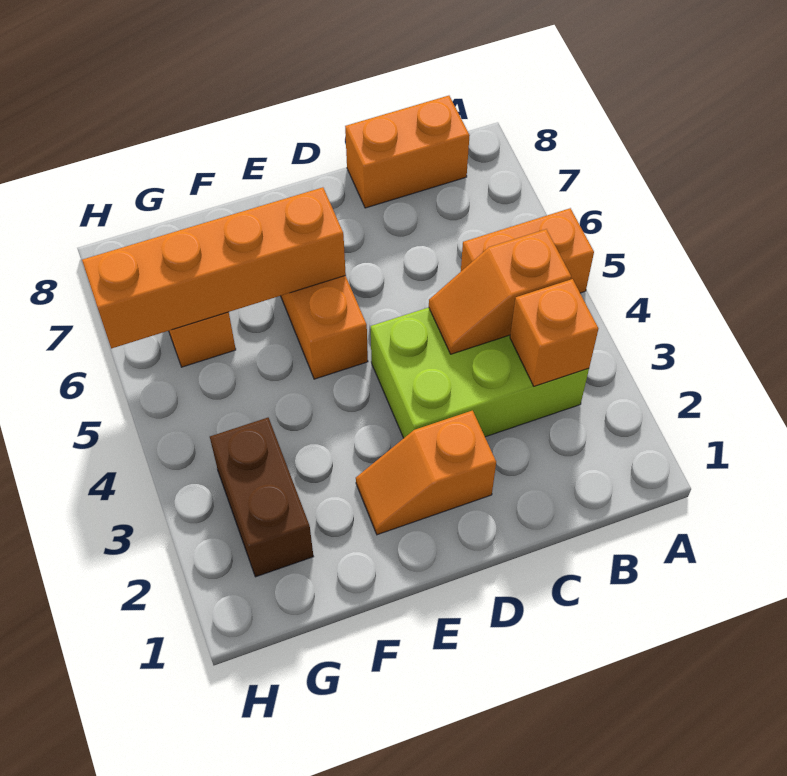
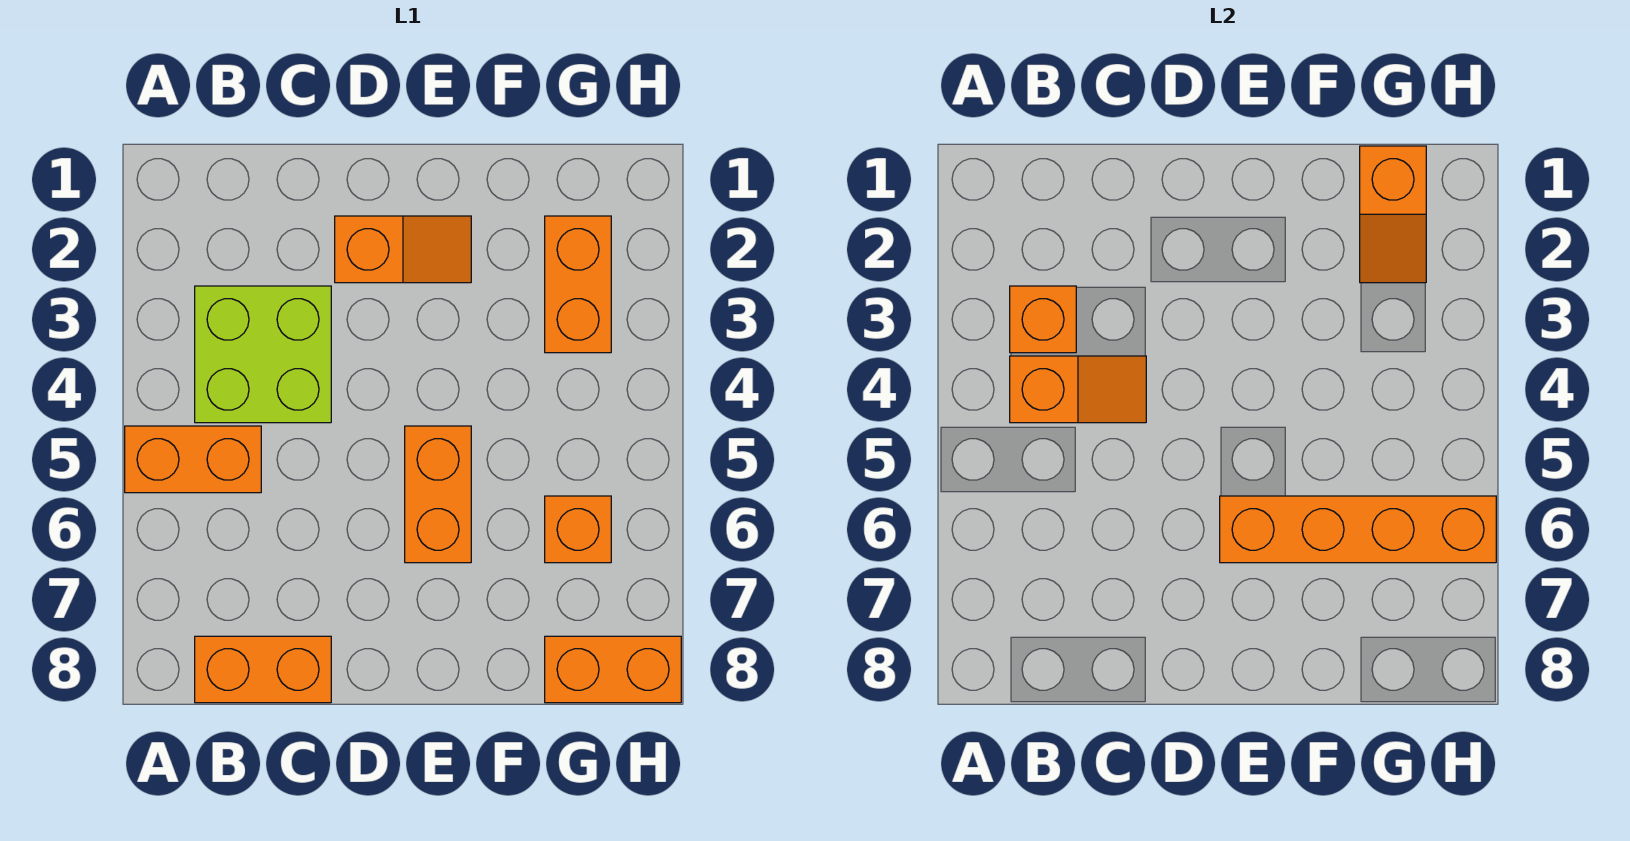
lime brick B3:D4 level 1 -> lime brick B3:C4 level 1
none -> orange slope G1:G2 level 2 top 1
brown brick G2:G3 level 1 -> orange brick G2:G3 level 1
none -> orange brick G8:H8 level 1

